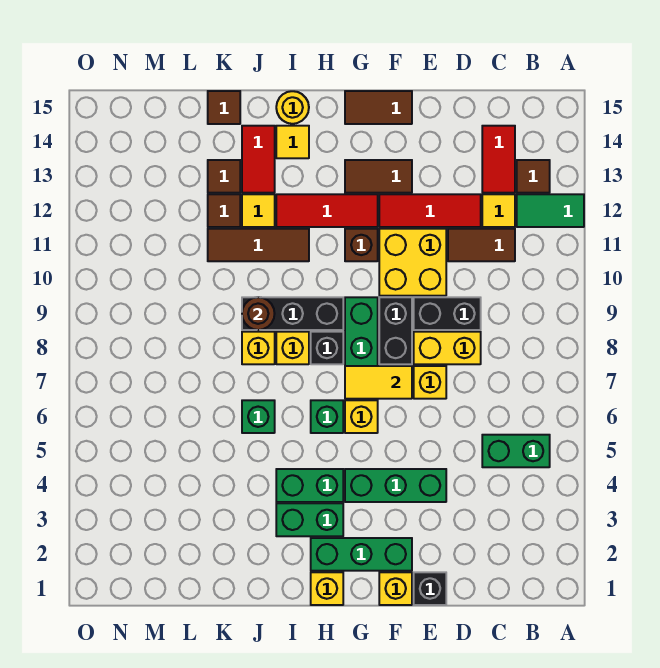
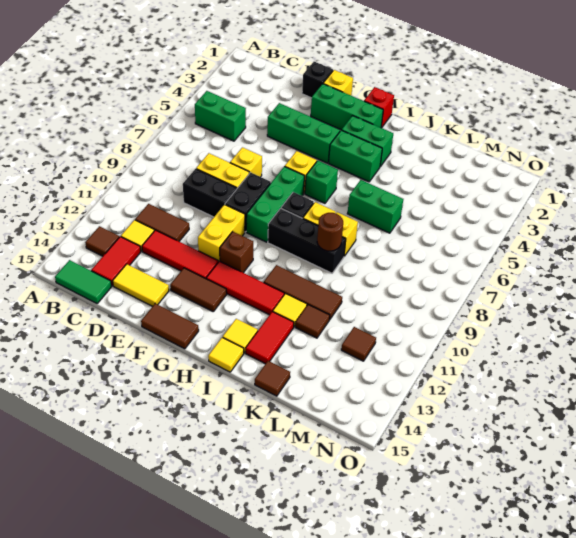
green tile A12:B12 level 1 -> green tile B15:C15 level 1
yellow brick E10:F11 level 1 -> yellow brick F10:F11 level 1
yellow tile F7:G7 level 2 -> yellow tile D14:E14 level 1
yellow brick H1 level 1 -> red brick H1 level 1
yellow round brick I15 level 1 -> yellow tile I15 level 1
green brick J6 level 1 -> green brick J6:K6 level 1
brown tile K13 level 1 -> brown tile M12 level 1

